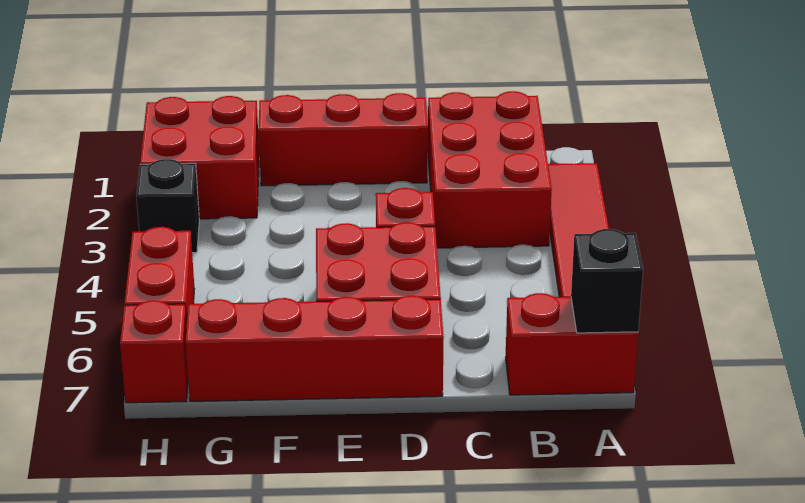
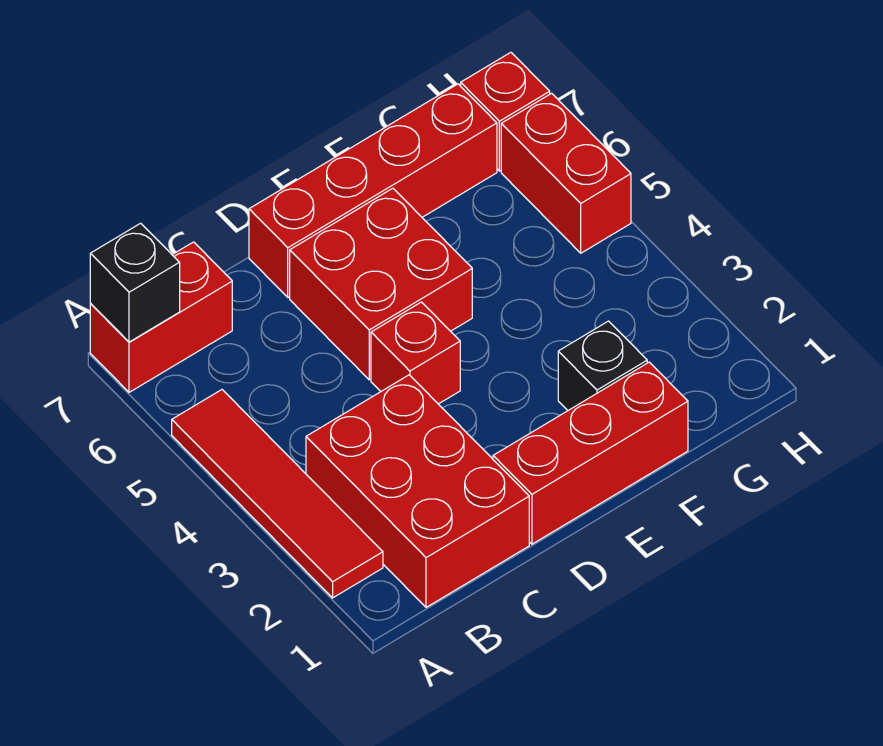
red brick G1:H2 level 1 -> none
black brick H3 level 1 -> black brick F2 level 1

